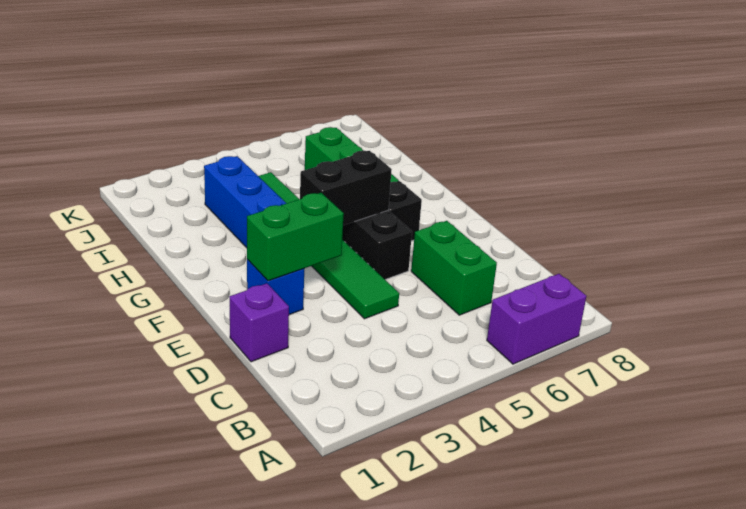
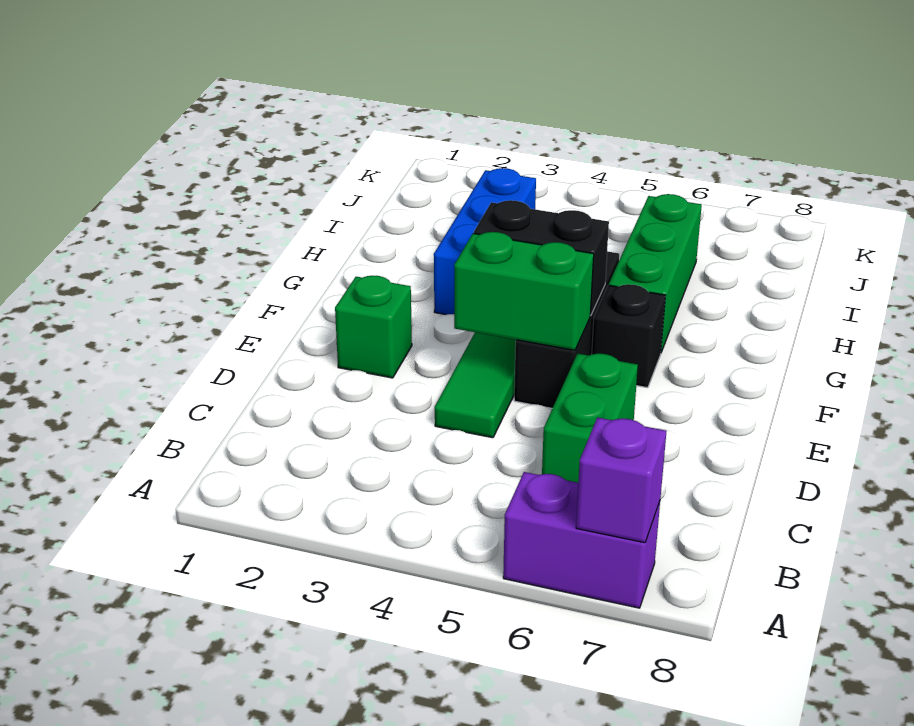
purple brick D1 level 1 -> purple brick A7 level 2
blue brick E2 level 1 -> green brick E2 level 1
green brick E2:E3 level 2 -> green brick E4:E5 level 2

